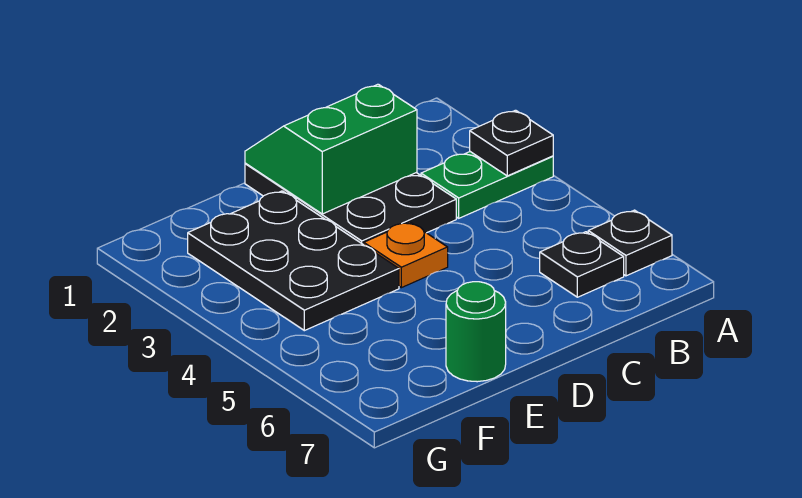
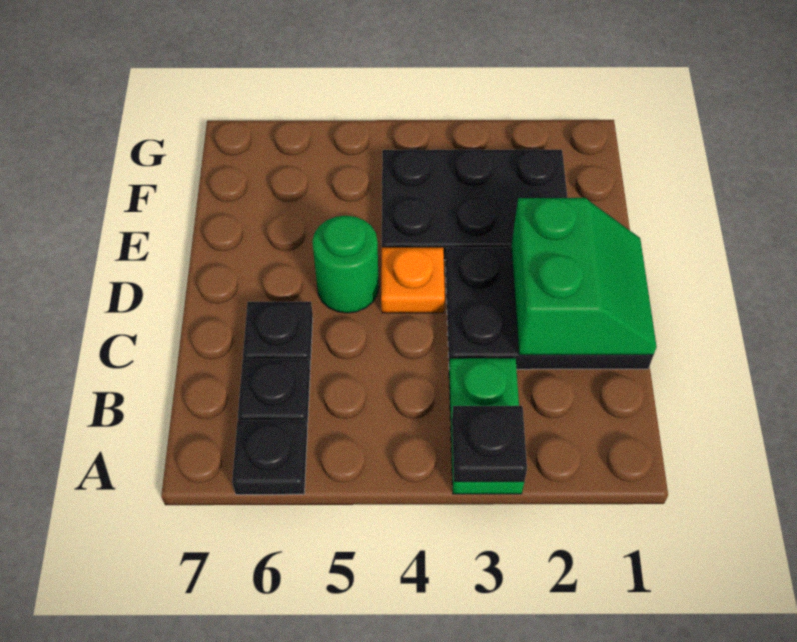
none -> black plate C6 level 1
green round brick E7 level 1 -> green round brick D5 level 1

